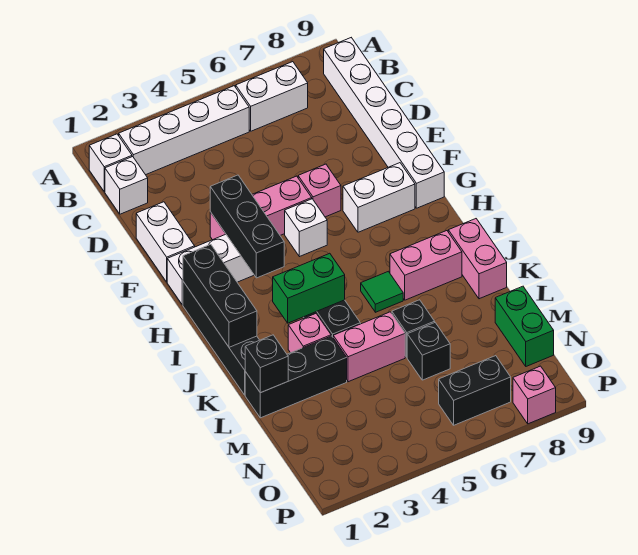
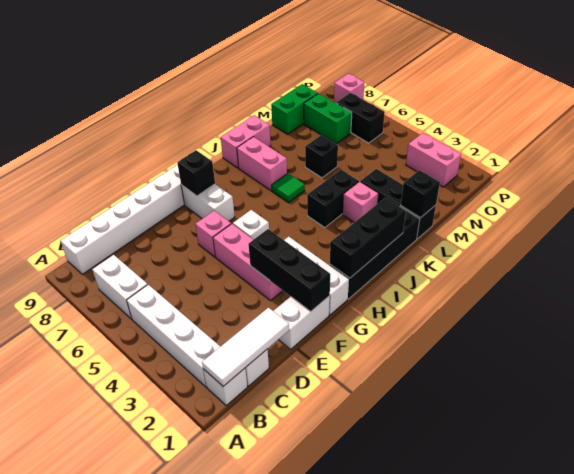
none -> white tile B1:D1 level 2
black brick F3:H3 level 2 -> black brick F1:F3 level 2
green brick J3:J4 level 2 -> green brick N7:N8 level 1
pink brick L4:L5 level 1 -> pink brick O2:O3 level 1
black brick M6 level 1 -> black brick G8 level 2

